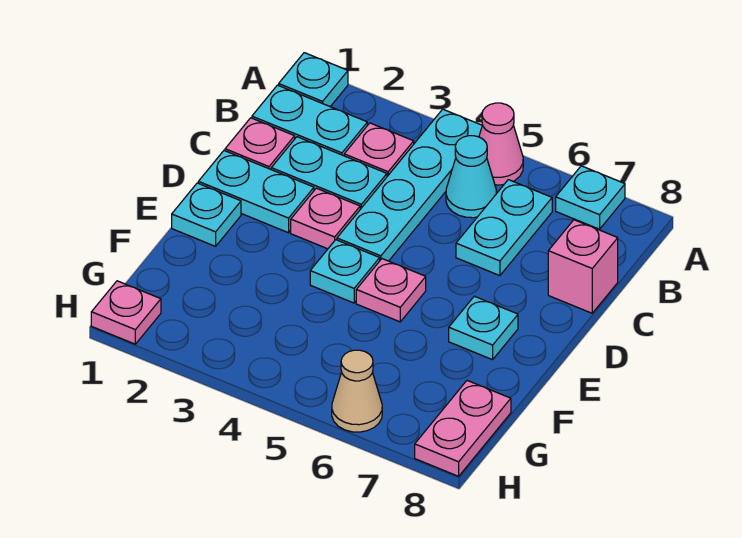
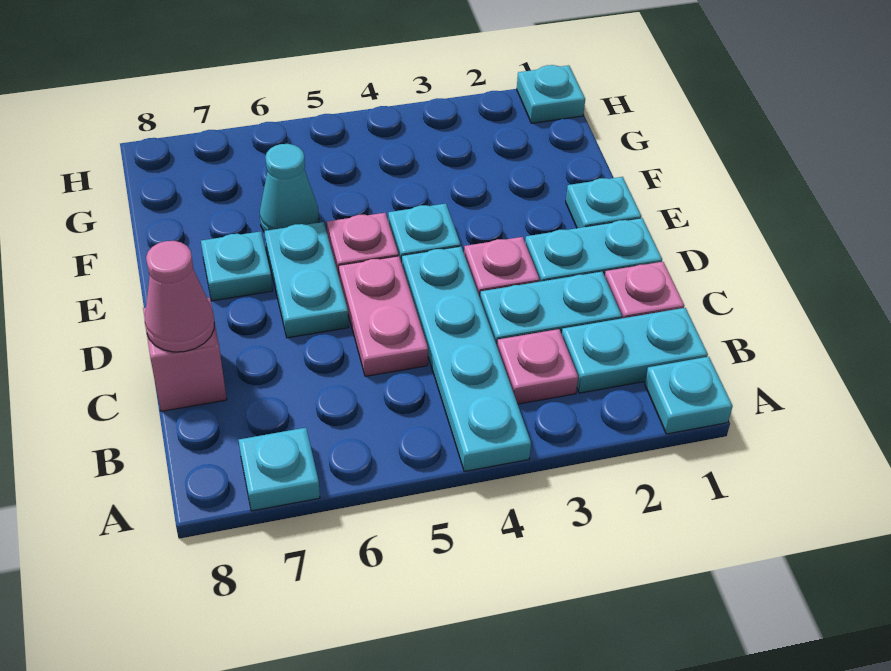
pink cone A5 level 1 -> pink cone C8 level 2
cyan cone B5 level 1 -> cyan cone F6 level 1
cyan plate B6:C6 level 1 -> cyan plate D6:E6 level 1
pink plate G8:H8 level 1 -> pink plate C5:D5 level 1
pink plate H1 level 1 -> cyan plate H1 level 1
tan cone H6 level 1 -> none

